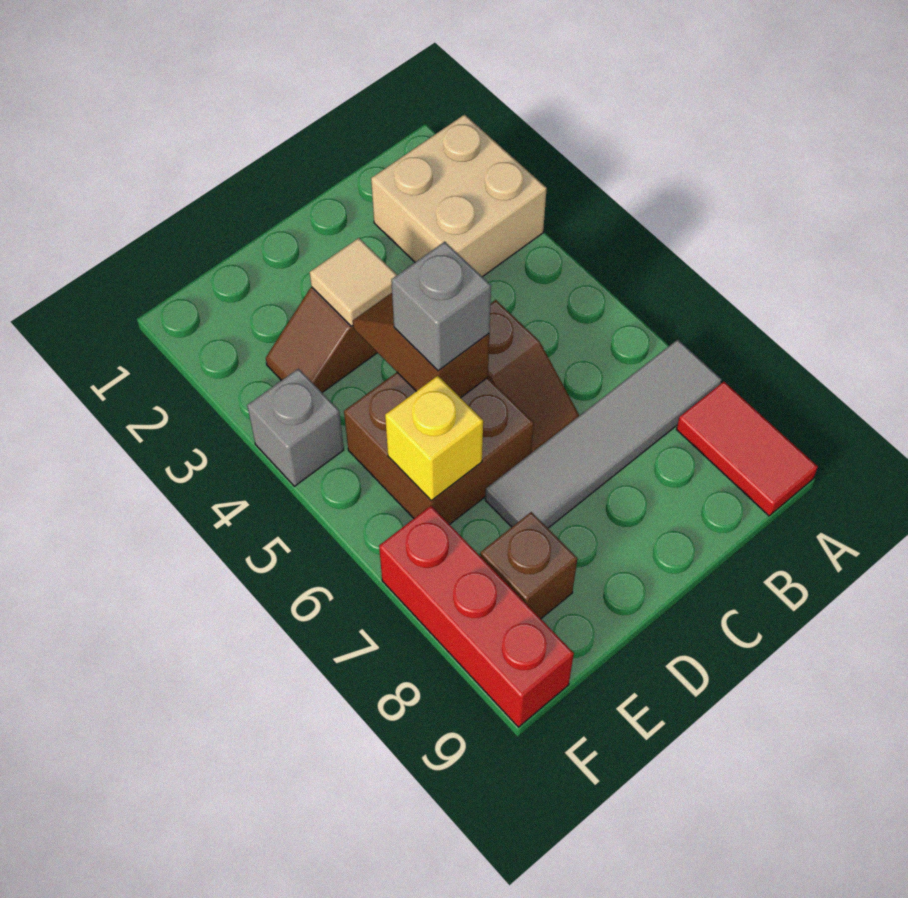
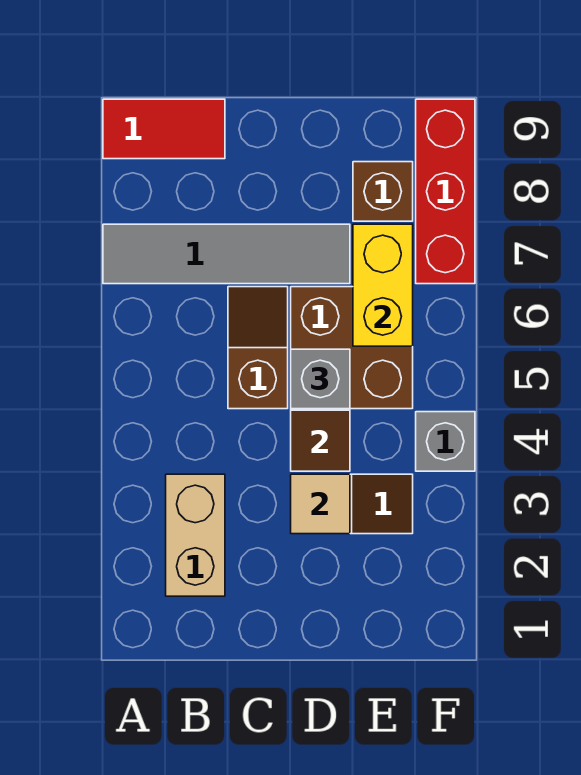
tan brick A2:B3 level 1 -> tan brick B2:B3 level 1
red tile A8:A9 level 1 -> red tile A9:B9 level 1
yellow brick E6 level 2 -> yellow brick E6:E7 level 2

